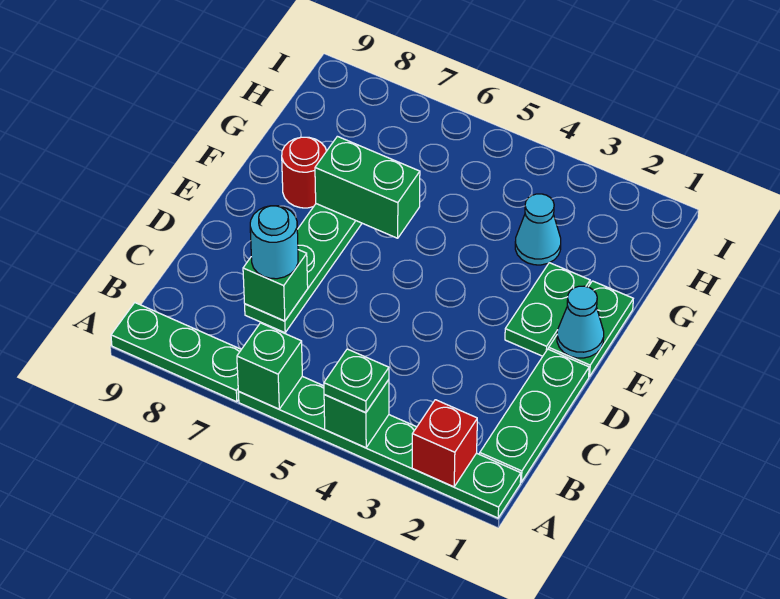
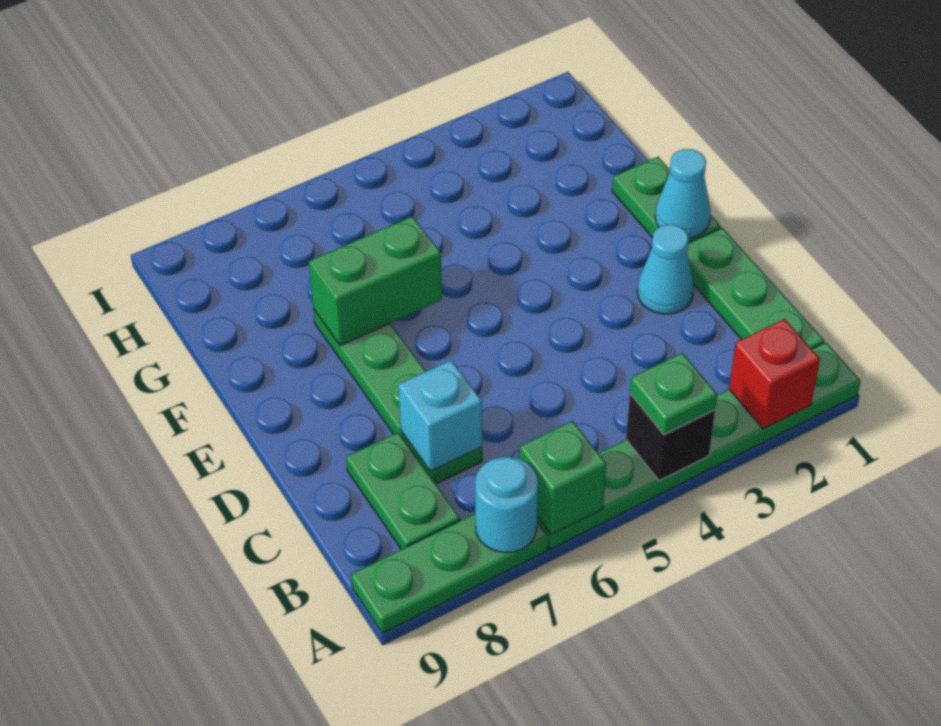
green brick A4 level 2 -> black brick A4 level 2
green brick C7 level 2 -> cyan brick C7 level 2
cyan round brick C7 level 3 -> cyan round brick A7 level 2
green plate E2:F2 level 1 -> green plate B8:C8 level 1
red round brick F8 level 1 -> none
cyan cone G3 level 1 -> cyan cone D2 level 1

